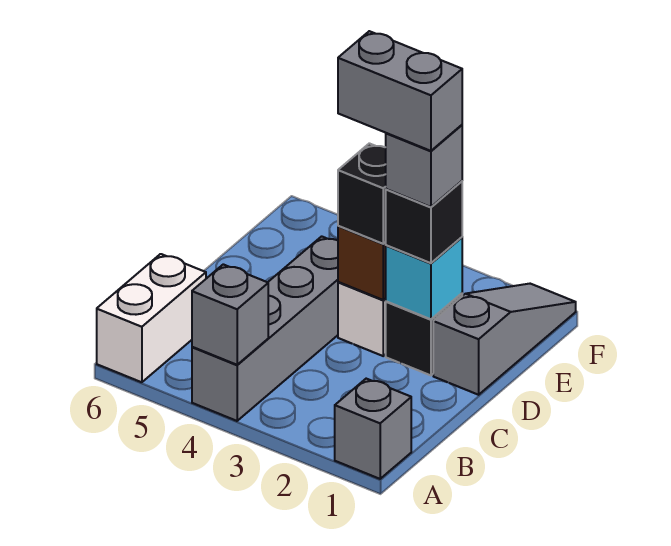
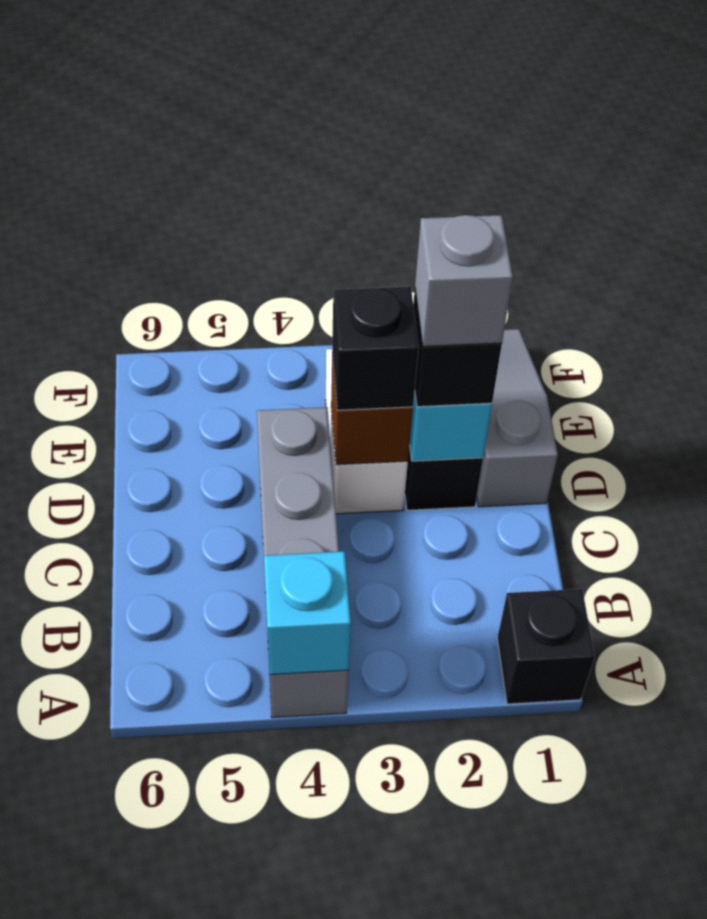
grey brick A1 level 1 -> black brick A1 level 1
grey brick A4 level 2 -> cyan brick A4 level 2
white brick A6:B6 level 1 -> none
grey brick D2:D3 level 5 -> none

